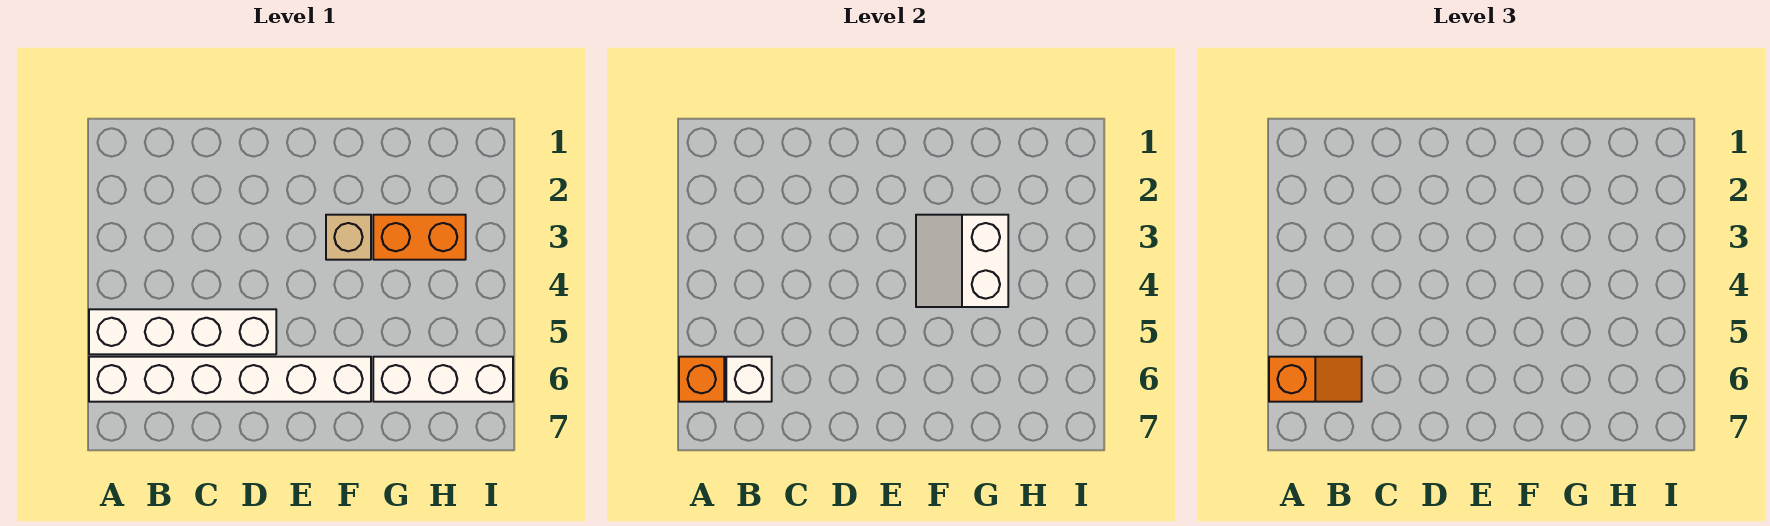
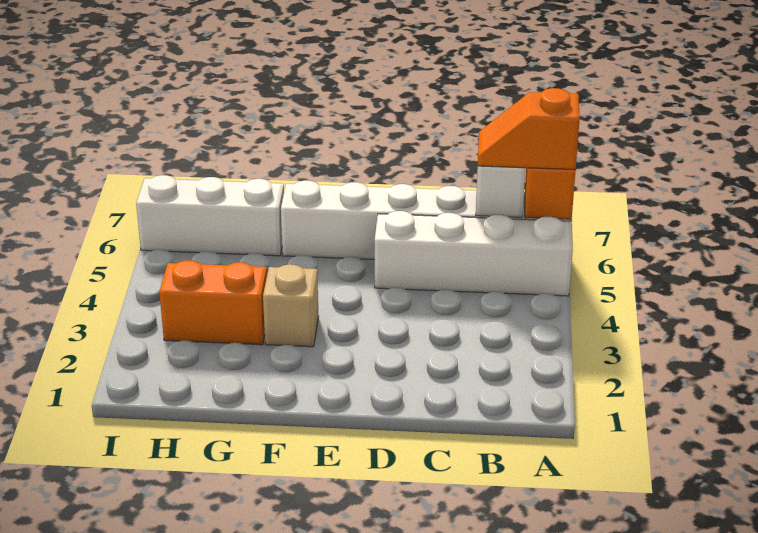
white slope F3:G4 level 2 top G -> none

